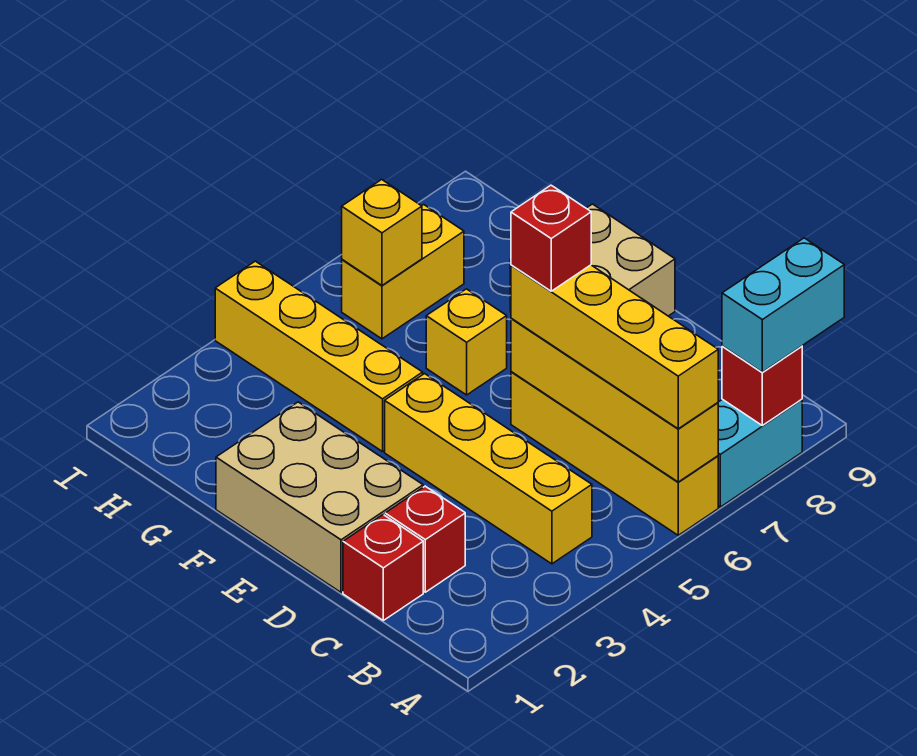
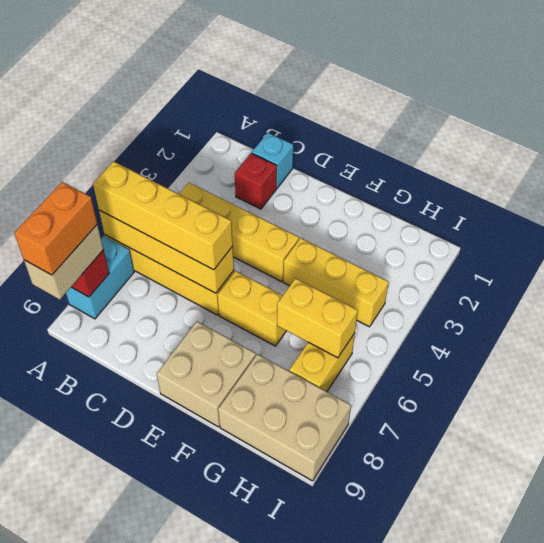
cyan brick A8:A9 level 3 -> tan brick A8:A9 level 3
none -> orange brick A8:A9 level 4
red brick C1 level 1 -> cyan brick C1 level 1
tan brick D1:F2 level 1 -> tan brick G8:I9 level 1
red brick D6 level 4 -> none
yellow brick F4:I4 level 1 -> yellow brick F4:H4 level 1
yellow brick F6 level 1 -> yellow brick E6:F6 level 1
yellow brick H6 level 2 -> yellow brick G6:H6 level 2

